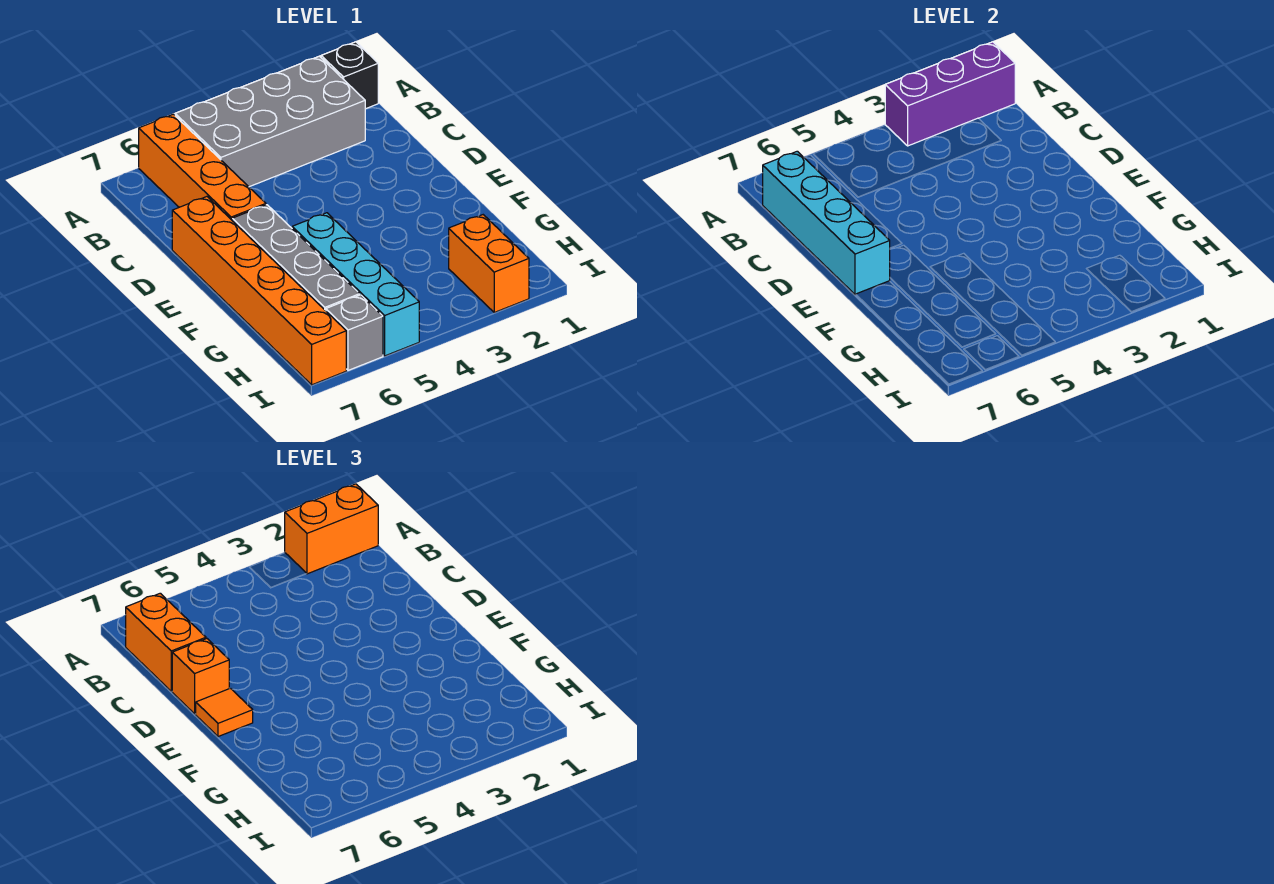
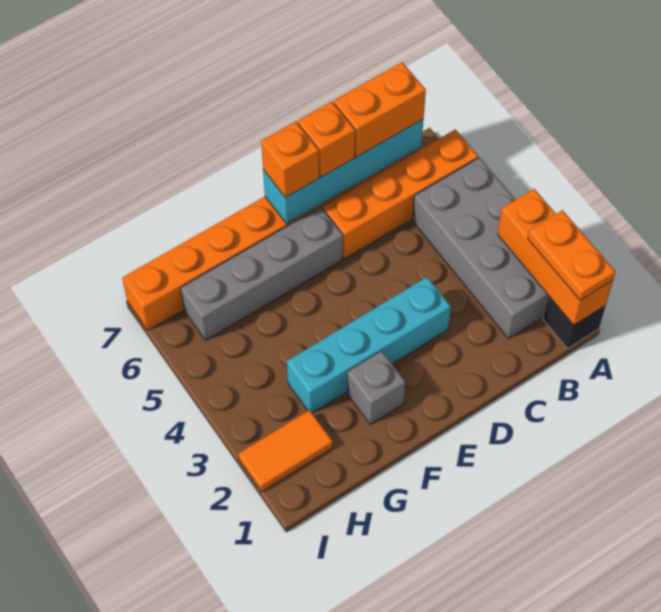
purple brick A1:A3 level 2 -> orange brick A1:A3 level 2
orange brick A1:A2 level 3 -> orange plate A1:A2 level 3
orange tile E7 level 3 -> orange brick E7 level 3
cyan brick F5:I5 level 1 -> cyan brick D3:G3 level 1
orange brick H2:I2 level 1 -> orange tile H2:I2 level 1
grey brick I6 level 1 -> grey brick F2 level 1

